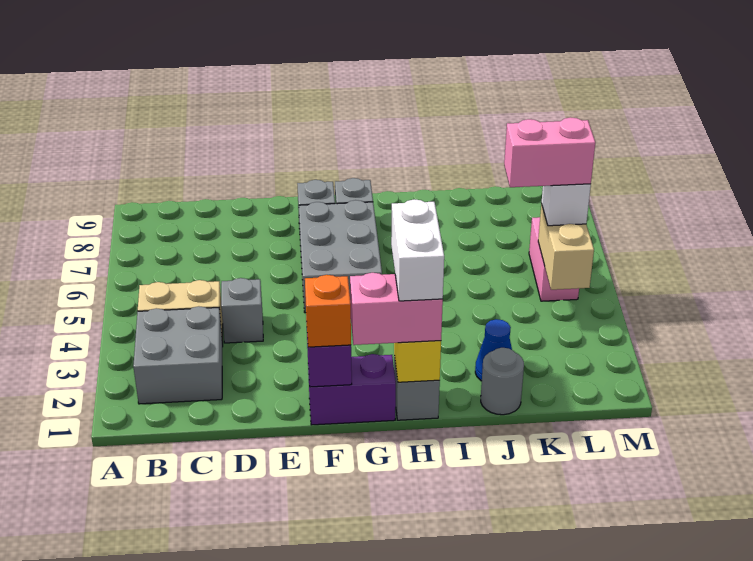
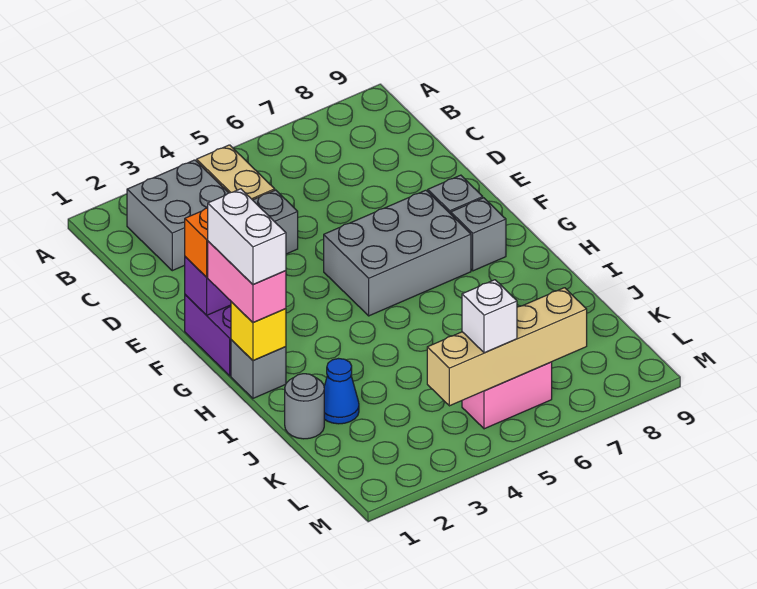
white brick H1:H2 level 4 -> white brick G1:H1 level 4
pink brick K5:L5 level 4 -> none
tan brick L4:L5 level 2 -> tan brick L4:L7 level 2

